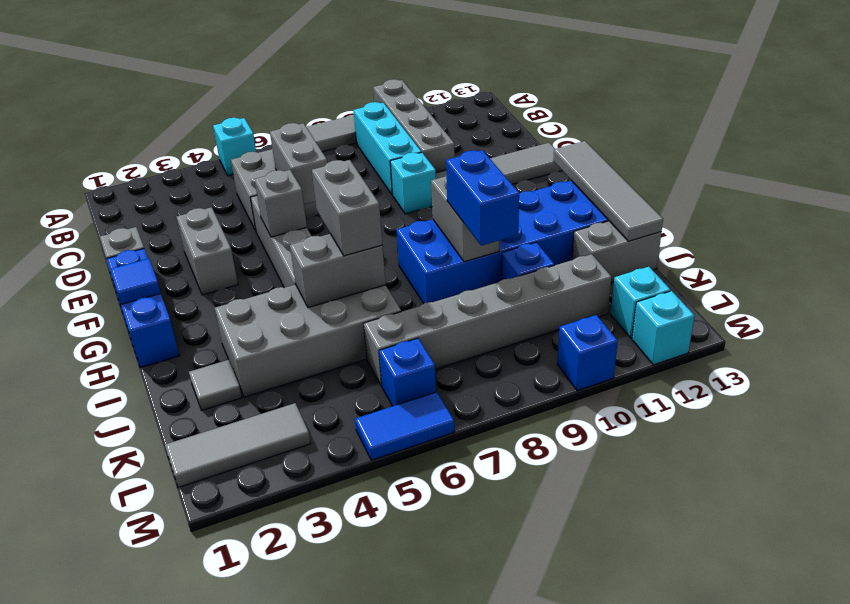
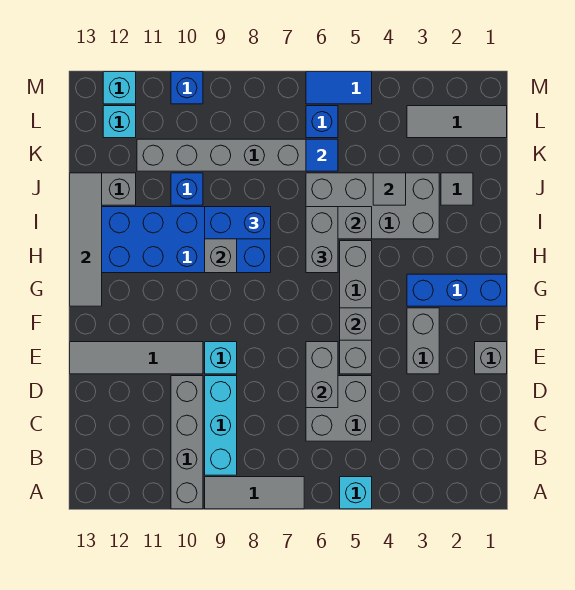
blue brick F1:H1 level 1 -> blue brick G1:G3 level 1
blue tile G1 level 2 -> blue tile K6 level 2
blue brick I9:J9 level 3 -> blue brick I8:I9 level 3
none -> grey tile J4 level 2

